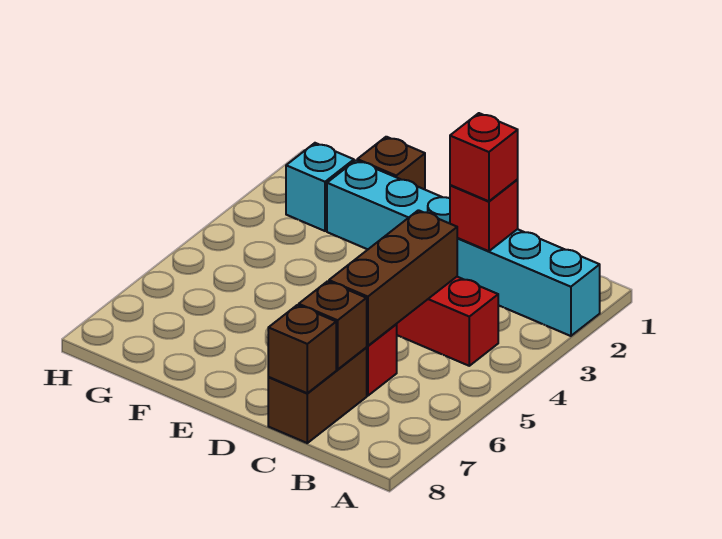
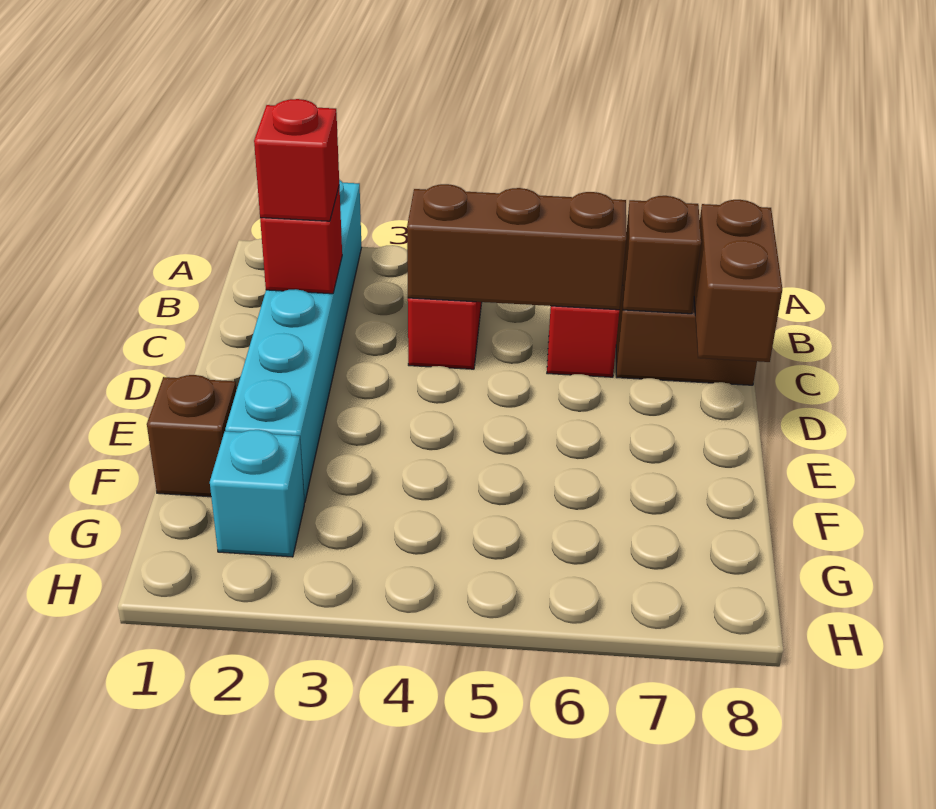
brown brick C8 level 2 -> brown brick C8:D8 level 2

